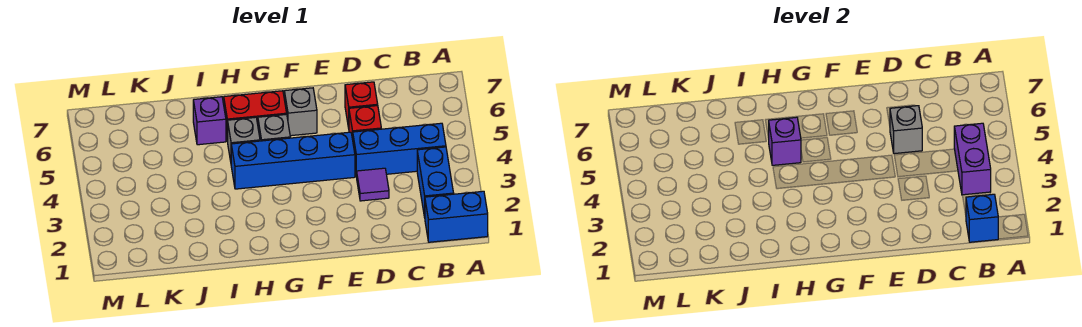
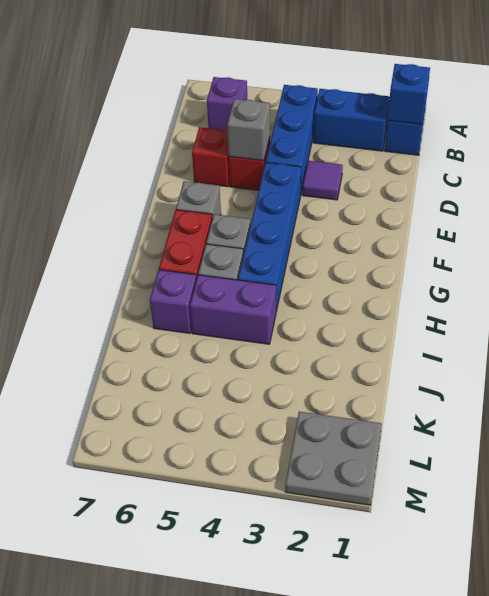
purple brick B3:B4 level 2 -> purple brick I4:I5 level 1
purple brick H5 level 2 -> purple brick B6 level 1
none -> grey plate L1:M2 level 1

